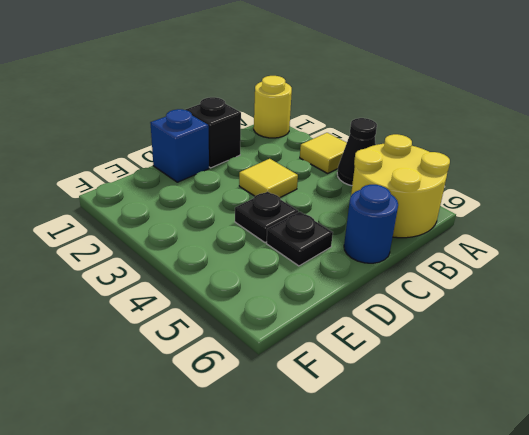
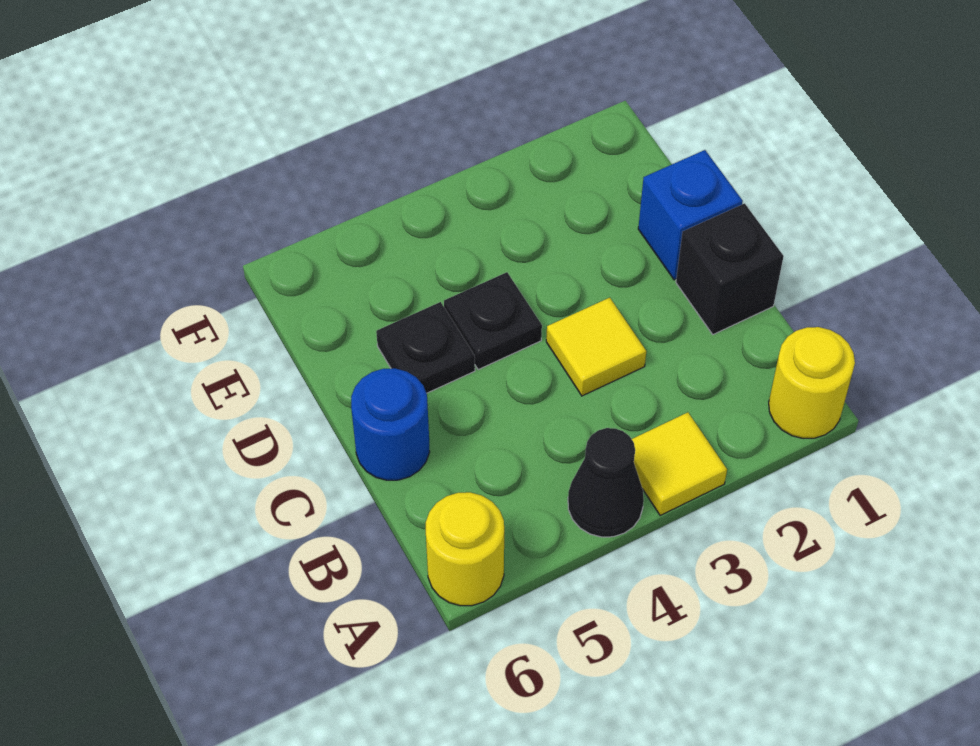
yellow round brick A5:B6 level 1 -> yellow round brick A6 level 1

